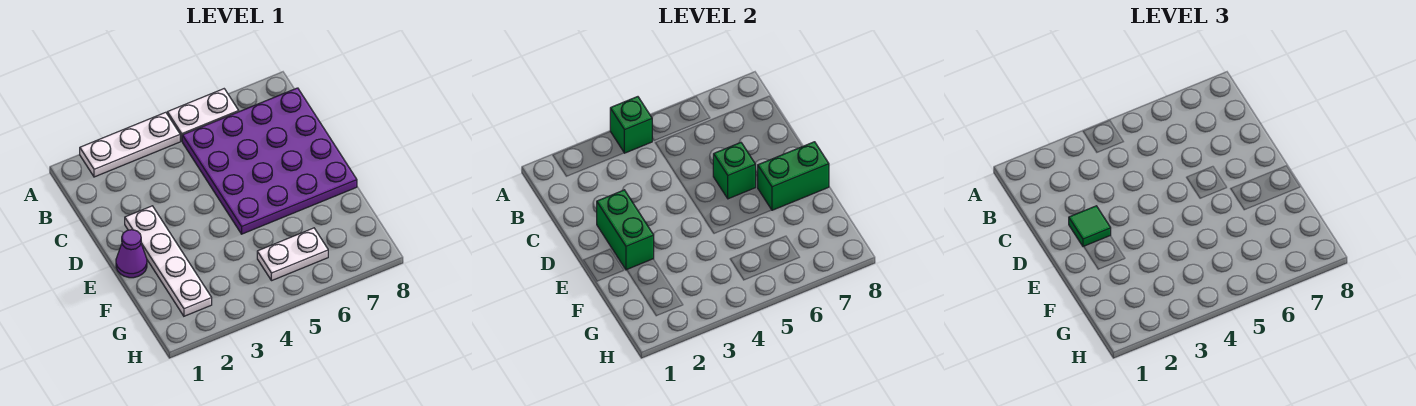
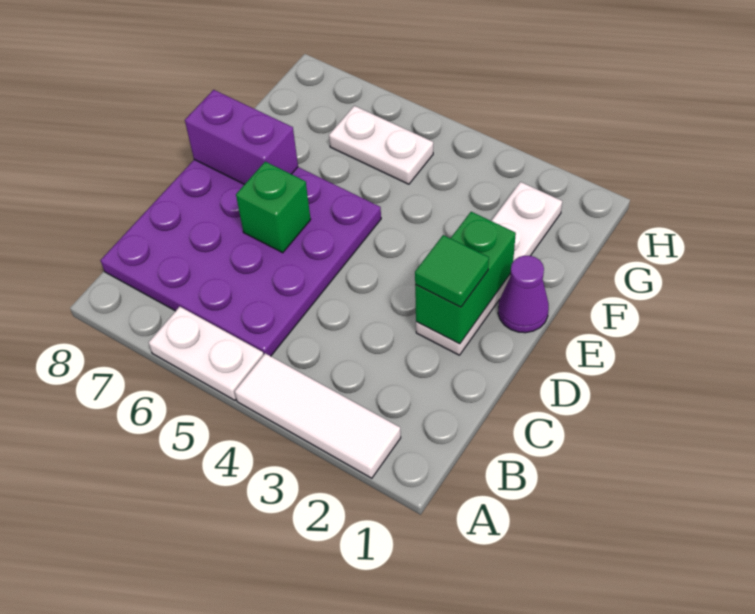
white plate A2:A4 level 1 -> white tile A2:A4 level 1
green brick A4 level 2 -> none
green brick E7:E8 level 2 -> purple brick E7:E8 level 2

